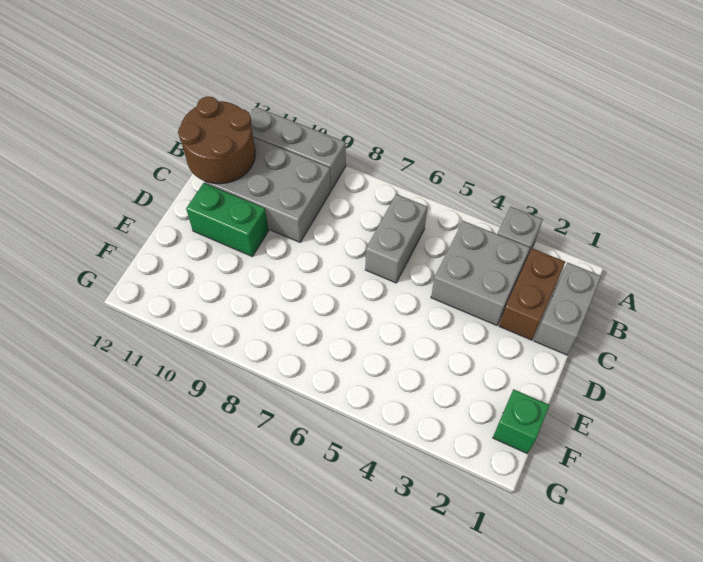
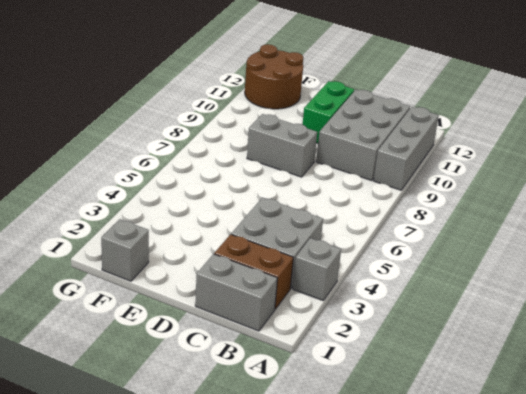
grey brick B6:C6 level 1 -> grey brick D8:E8 level 1
brown round brick B11:C12 level 2 -> brown round brick F11:G12 level 1
green brick F1 level 1 -> grey brick F1 level 1

